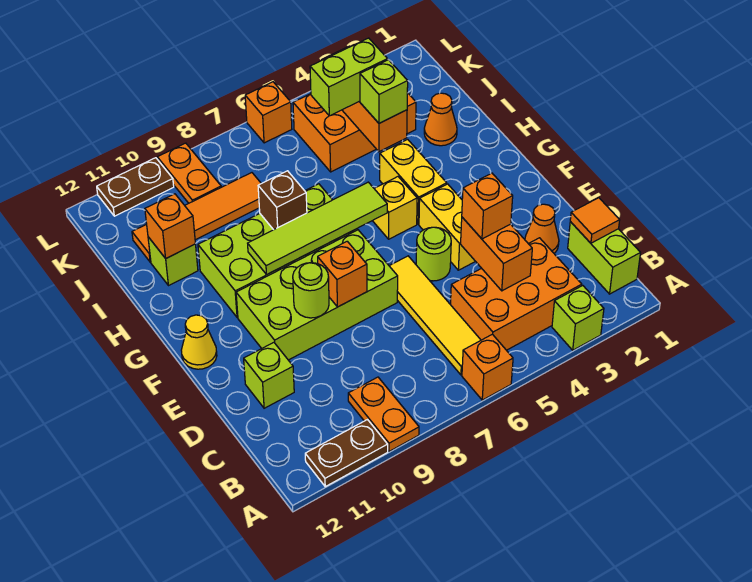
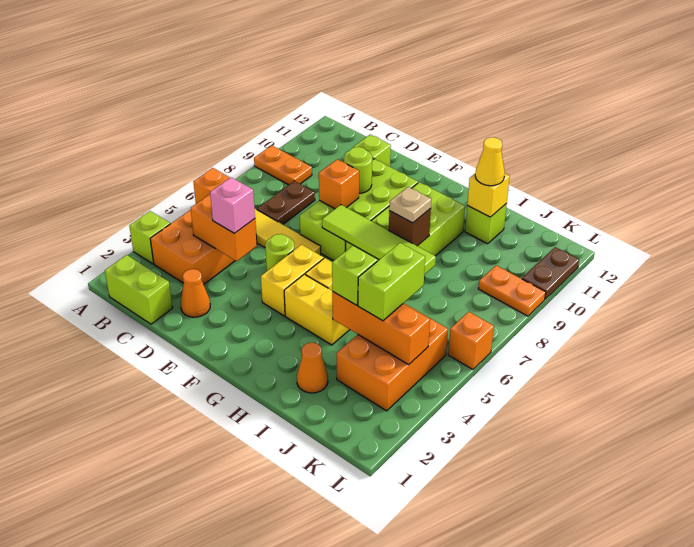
brown plate A10:A11 level 1 -> brown plate C7:C8 level 1
orange tile C1 level 2 -> none
orange brick D4 level 3 -> pink brick D4 level 3
yellow brick E4:F4 level 1 -> yellow brick F4:F5 level 1
yellow cone F12 level 1 -> yellow cone I11 level 3
lime tile G6:G9 level 2 -> lime tile F7:I7 level 2
none -> tan plate H8 level 3
orange brick I11 level 2 -> yellow brick I11 level 2
orange tile J8:J11 level 1 -> none

